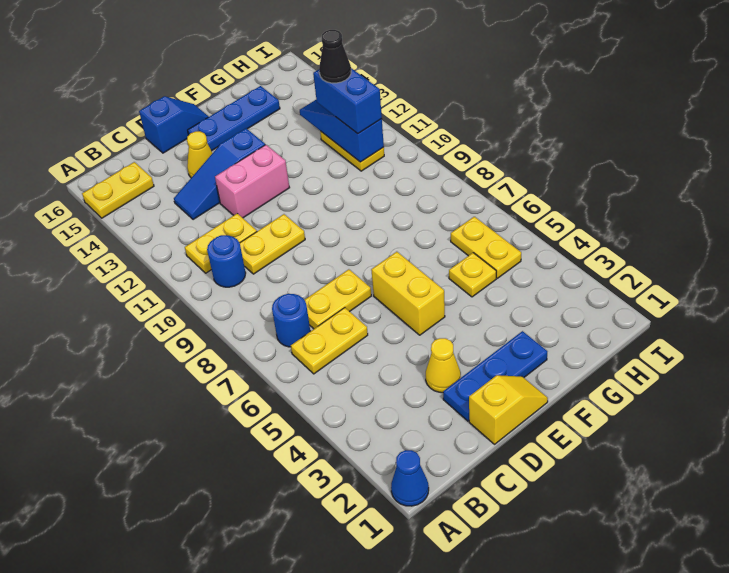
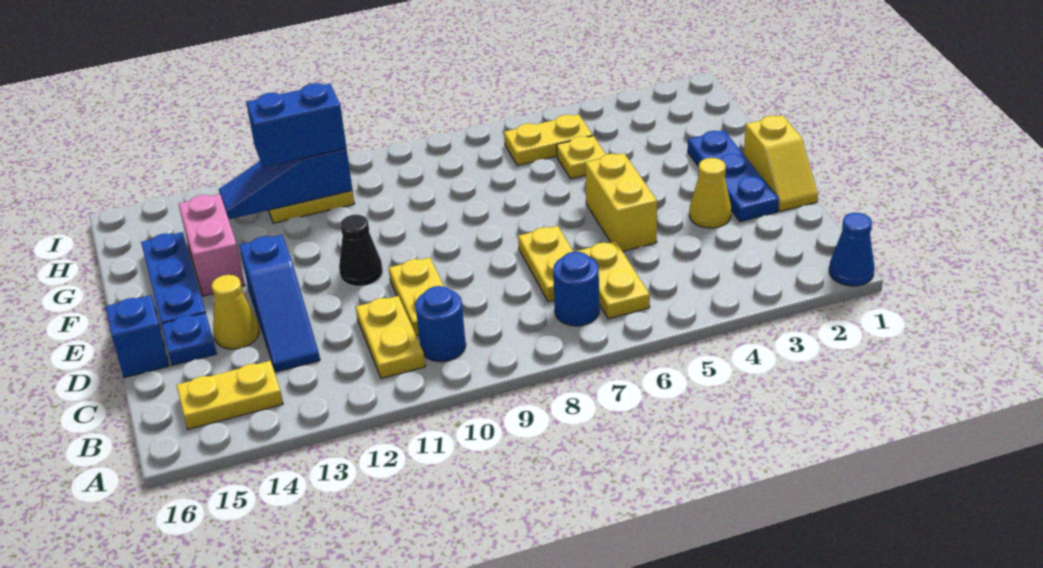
yellow plate A15:B15 level 1 -> yellow plate B14:B15 level 1
yellow slope D1:E1 level 1 top D -> yellow slope D1:E1 level 1 top E
pink brick D12:E12 level 1 -> pink brick F14:G14 level 1
none -> blue plate D15 level 1
yellow brick E5:E6 level 1 -> yellow brick D5:E5 level 1
black cone H12 level 4 -> black cone E11 level 1

